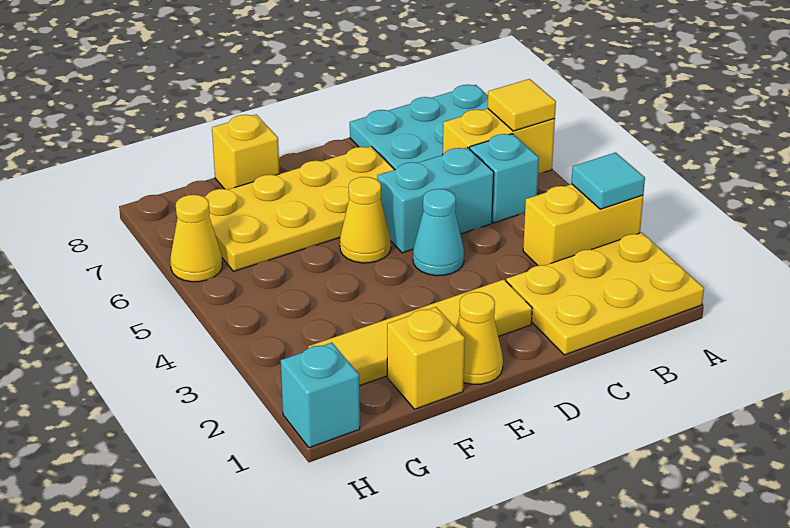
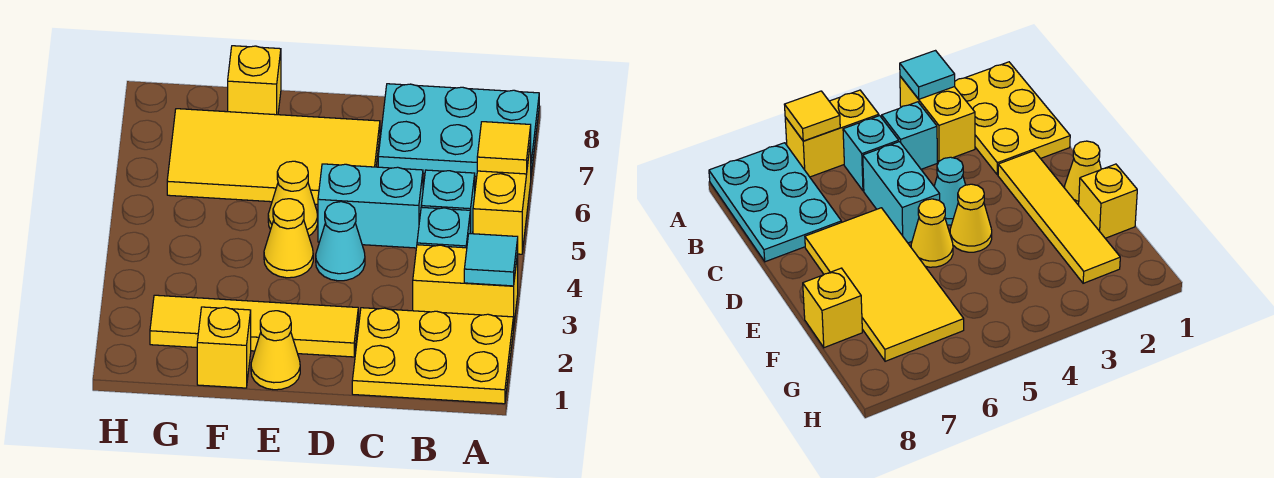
yellow brick A6:B6 level 1 -> yellow brick A5:A6 level 1
yellow plate D6:G7 level 1 -> yellow tile D6:G7 level 1
cyan brick H1 level 1 -> cyan brick B4 level 1
yellow cone H6 level 1 -> yellow cone E4 level 1

